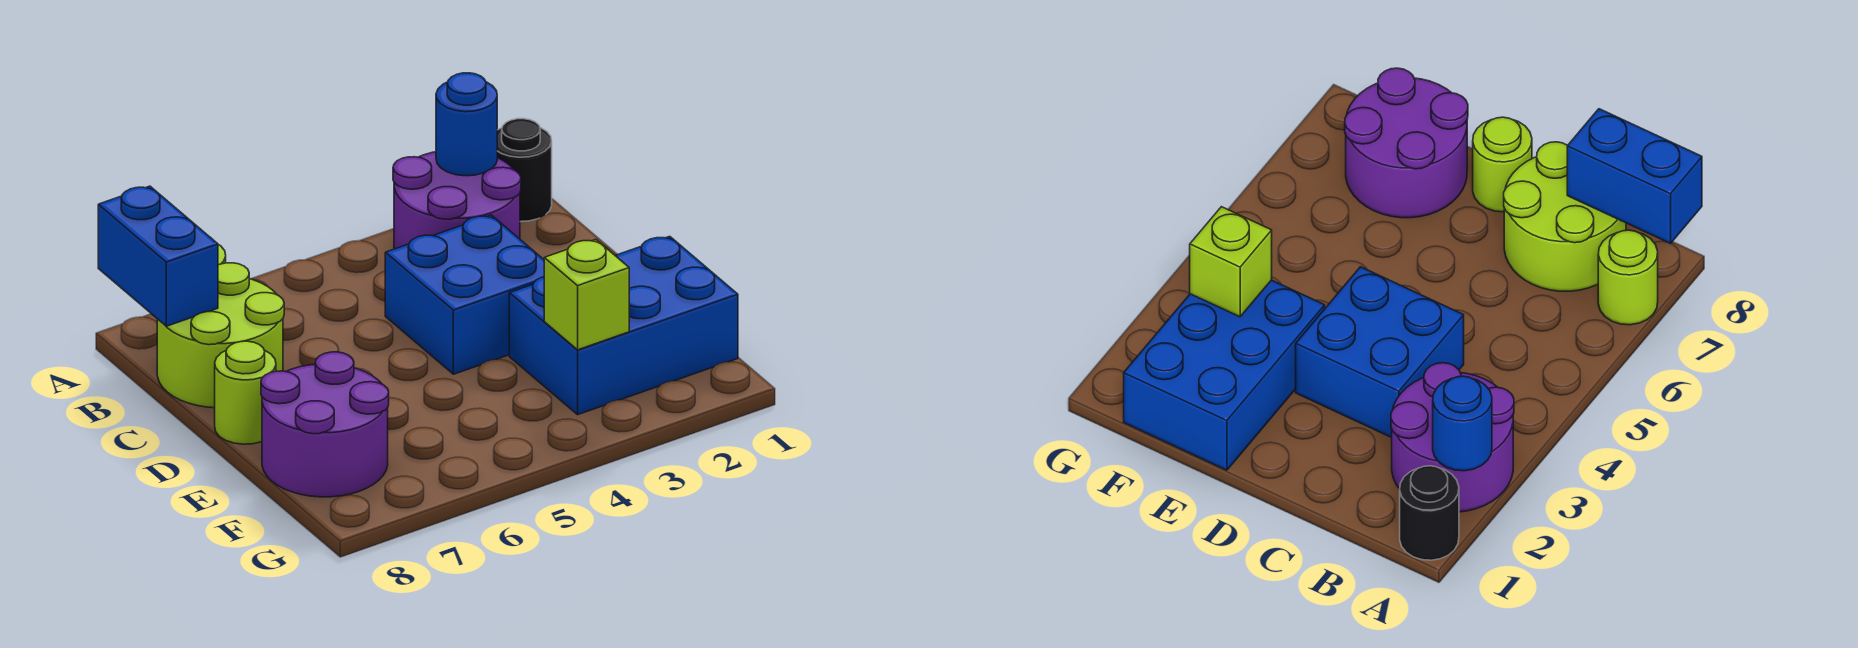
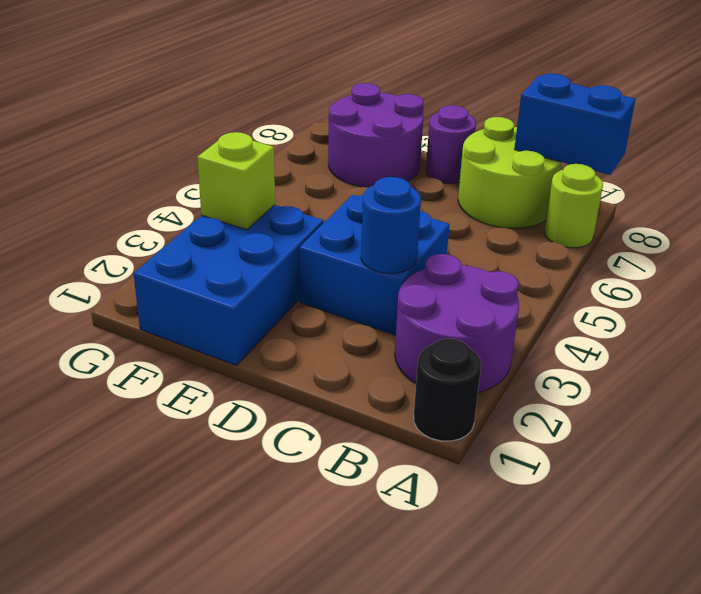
blue round brick A2 level 2 -> blue round brick C3 level 2
lime round brick D8 level 1 -> purple round brick D8 level 1

